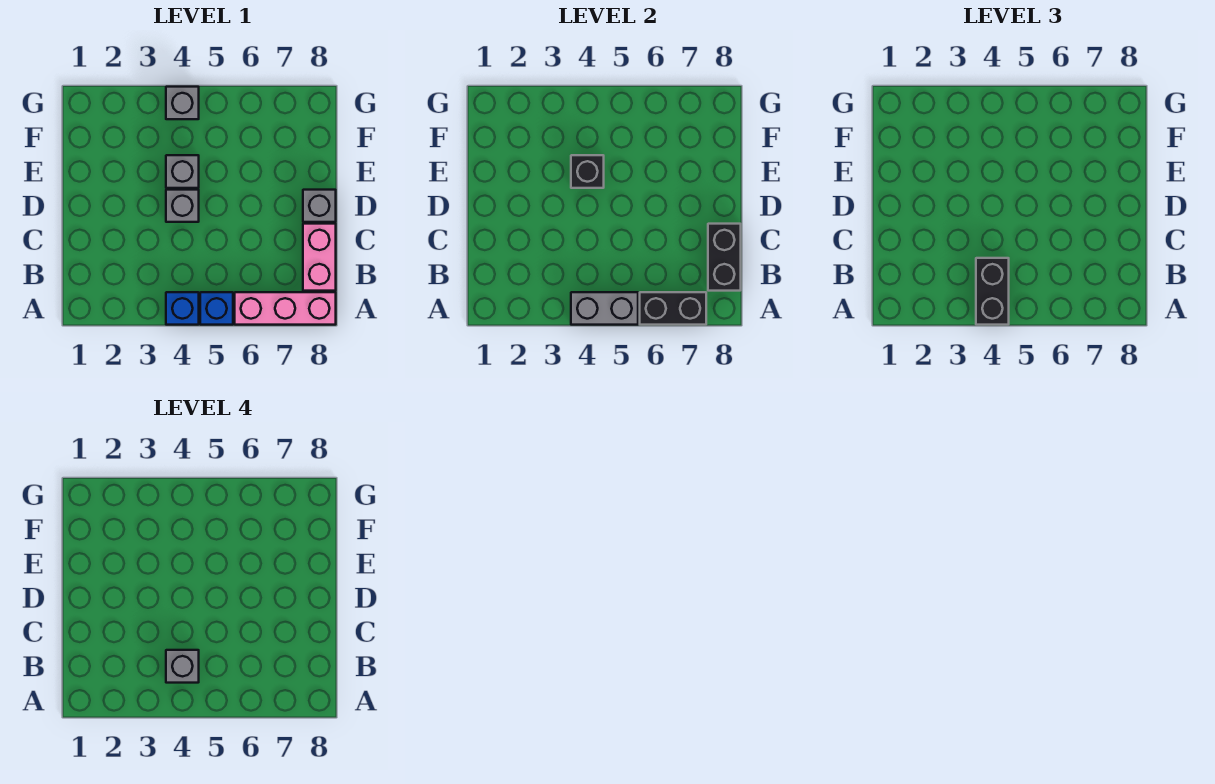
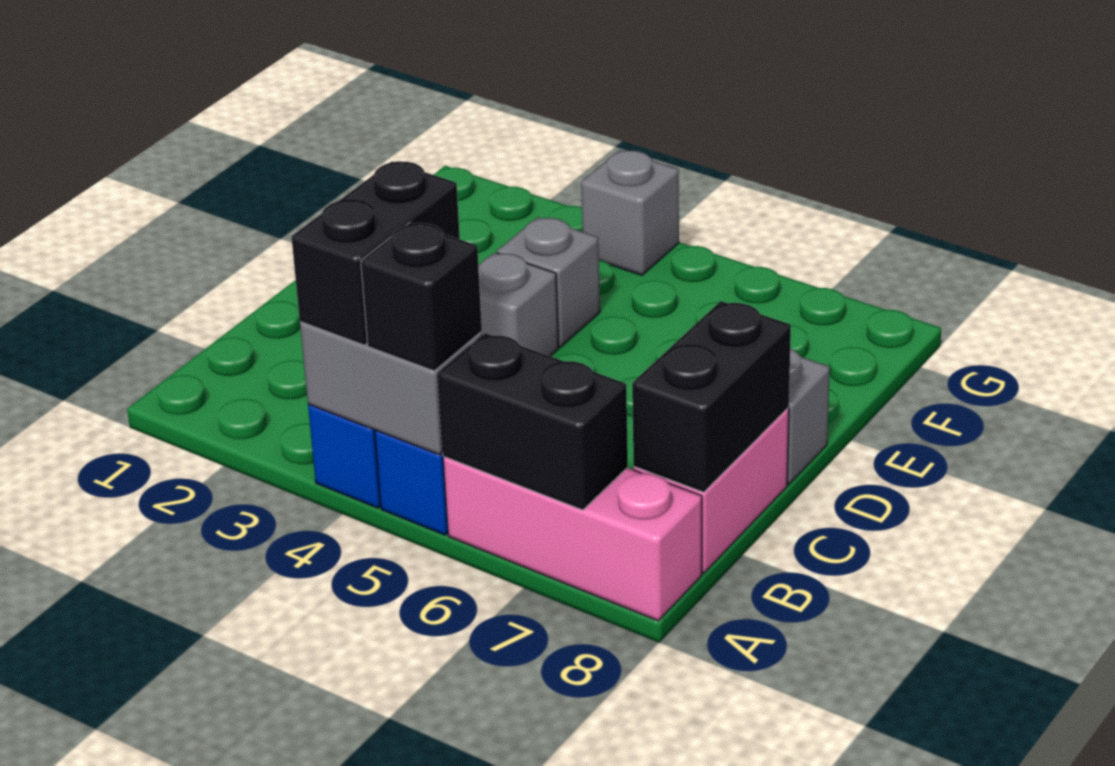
grey brick B4 level 4 -> none
black brick E4 level 2 -> black brick A5 level 3

